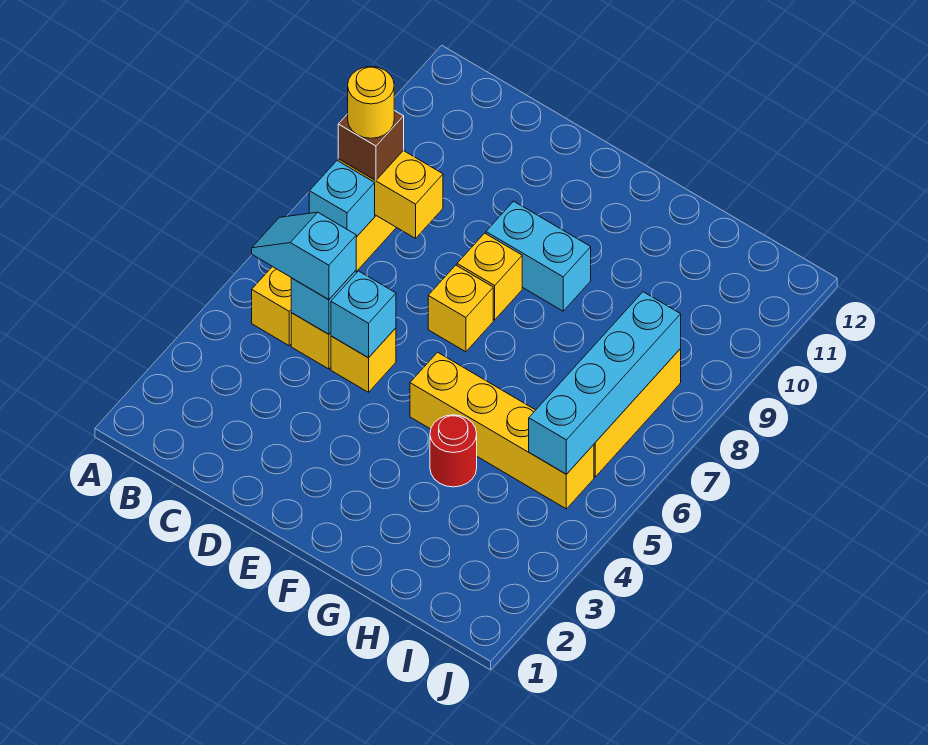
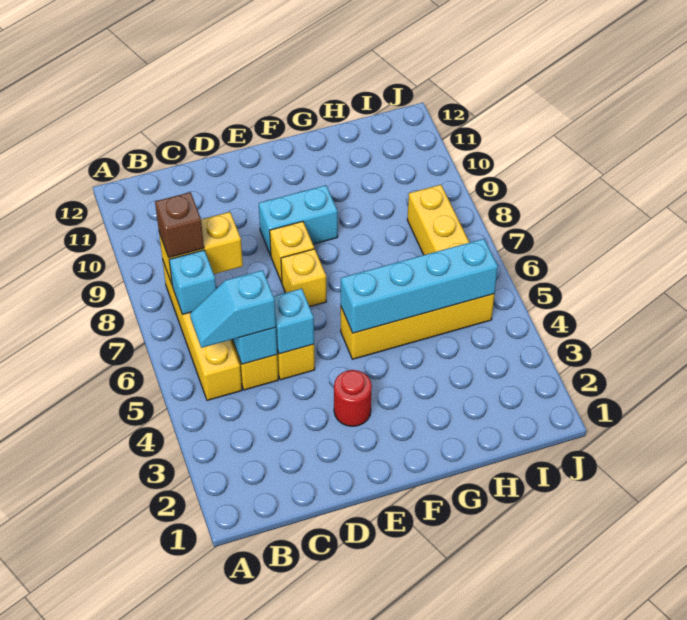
yellow round brick B8 level 4 -> none
red round brick G4 level 1 -> red round brick E3 level 1
cyan brick I5:I8 level 2 -> cyan brick F5:I5 level 2

